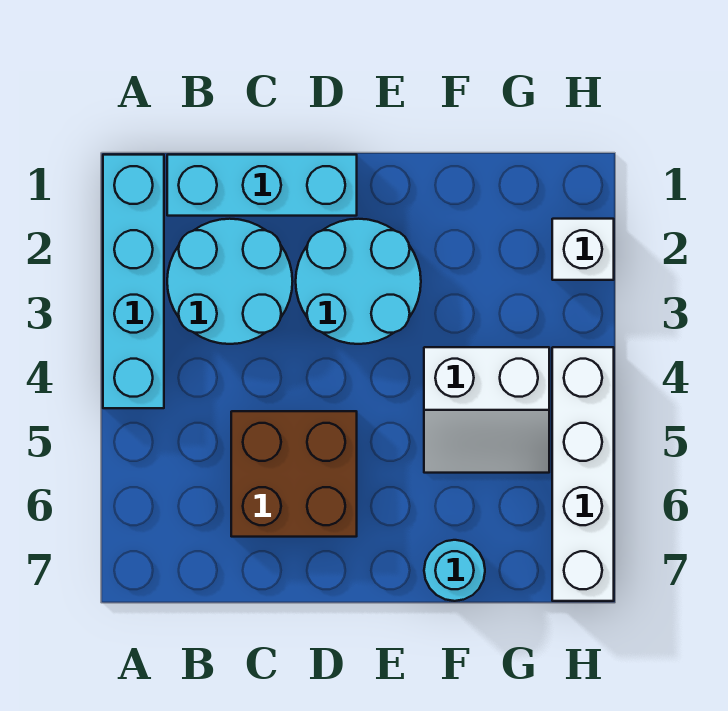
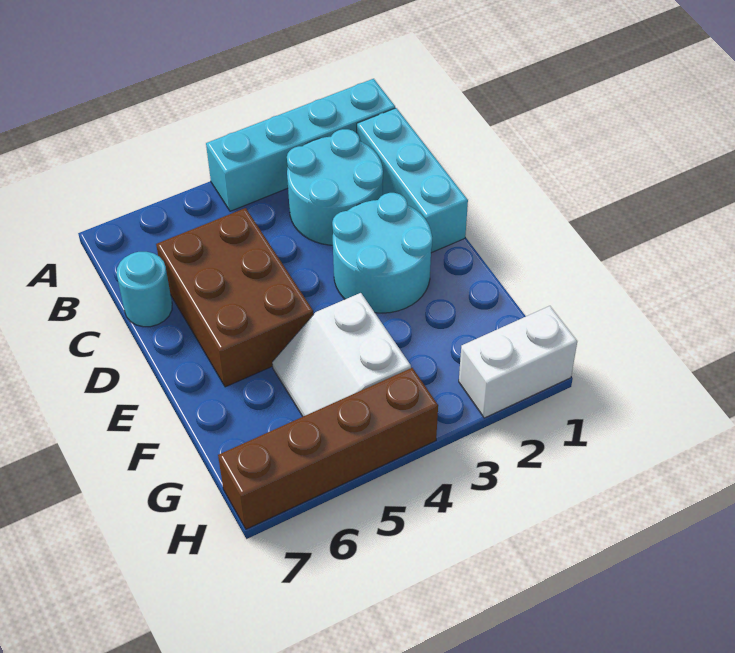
brown brick C5:D6 level 1 -> brown brick C5:E6 level 1
cyan round brick F7 level 1 -> cyan round brick C7 level 1
white brick H2 level 1 -> white brick H1:H2 level 1
white brick H4:H7 level 1 -> brown brick H4:H7 level 1

